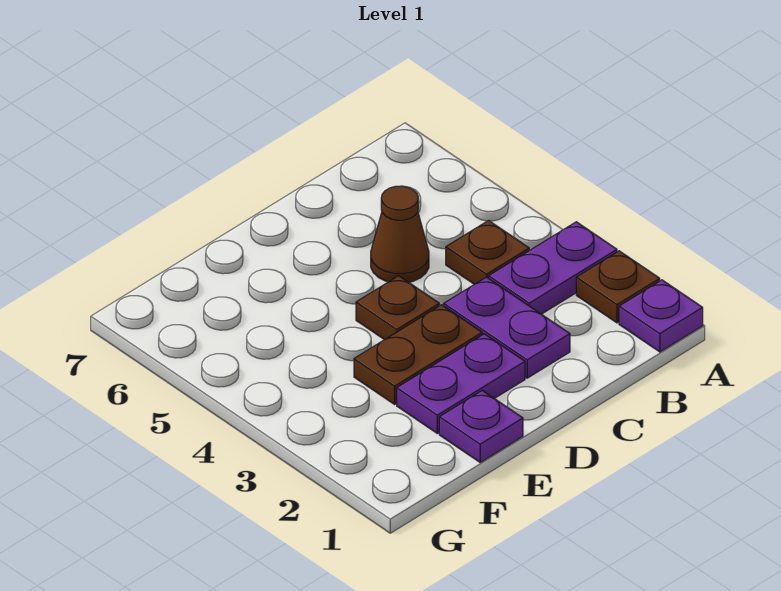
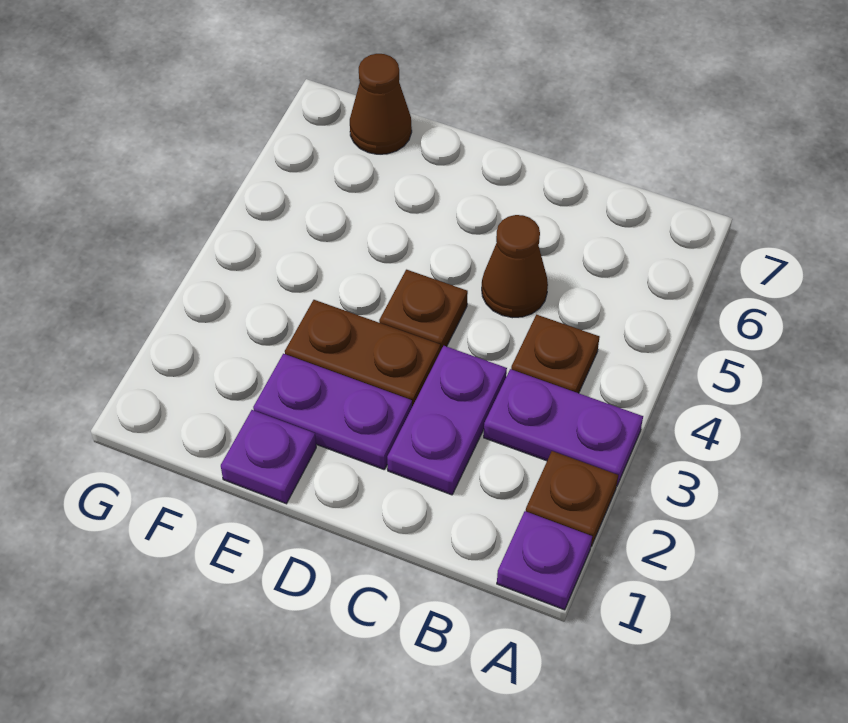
none -> brown cone F7 level 1

